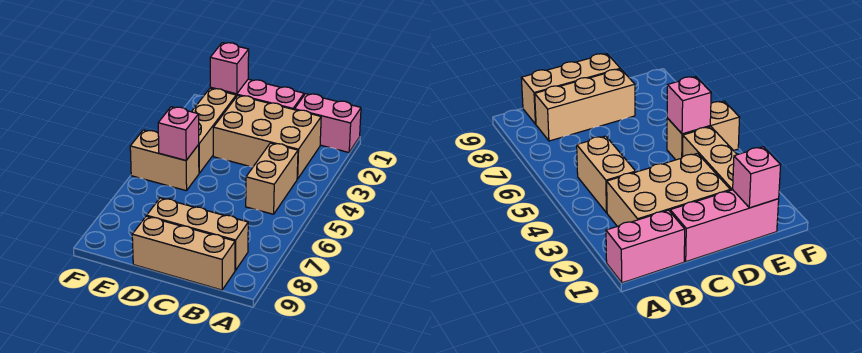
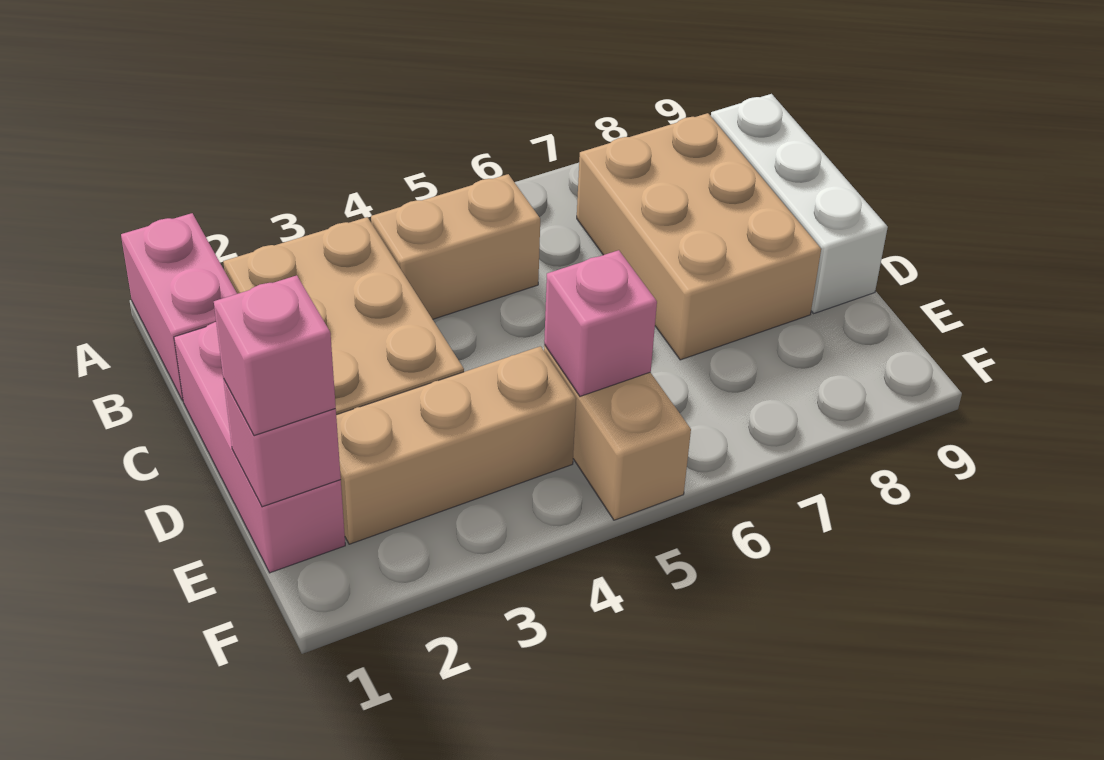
tan brick B8:D8 level 1 -> tan brick B7:D8 level 1
tan brick B9:D9 level 1 -> white brick B9:D9 level 1
none -> pink brick E1 level 3

